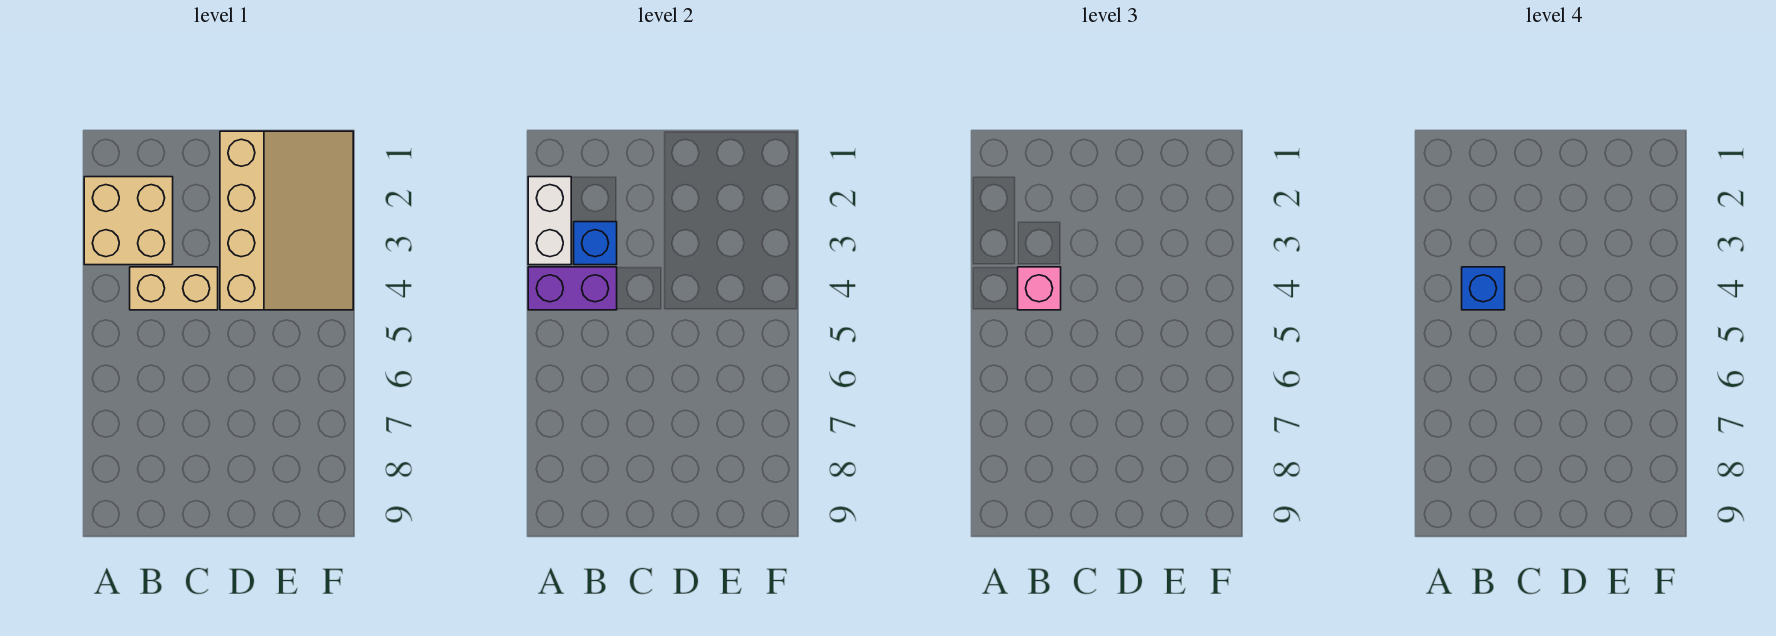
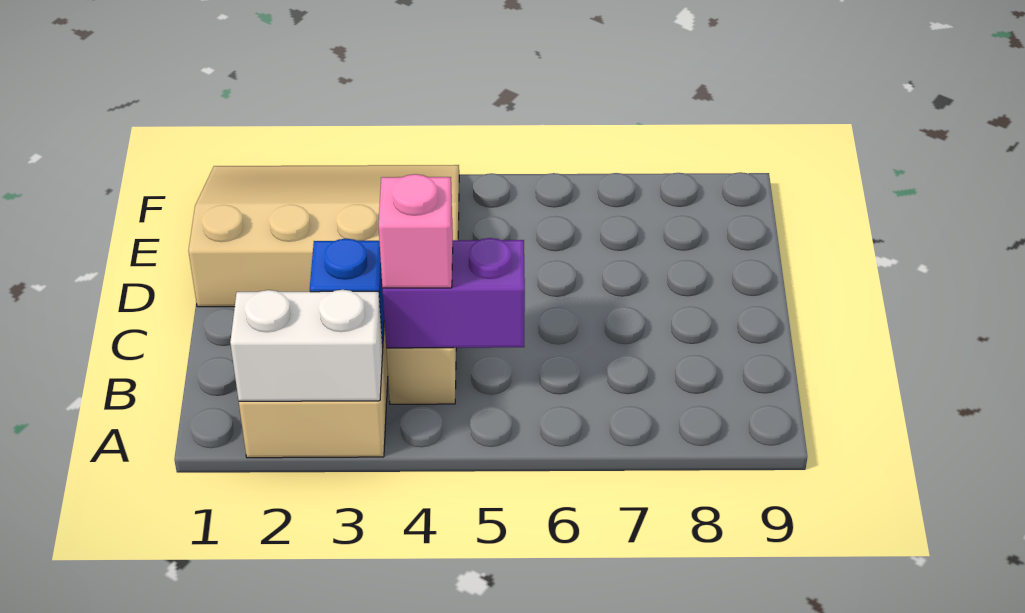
purple brick A4:B4 level 2 -> purple brick B4:B5 level 2
blue brick B4 level 4 -> none

